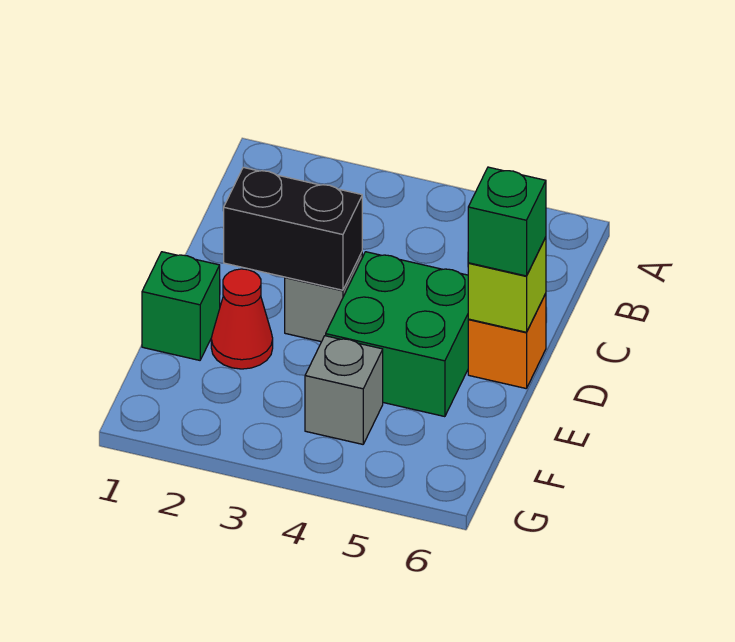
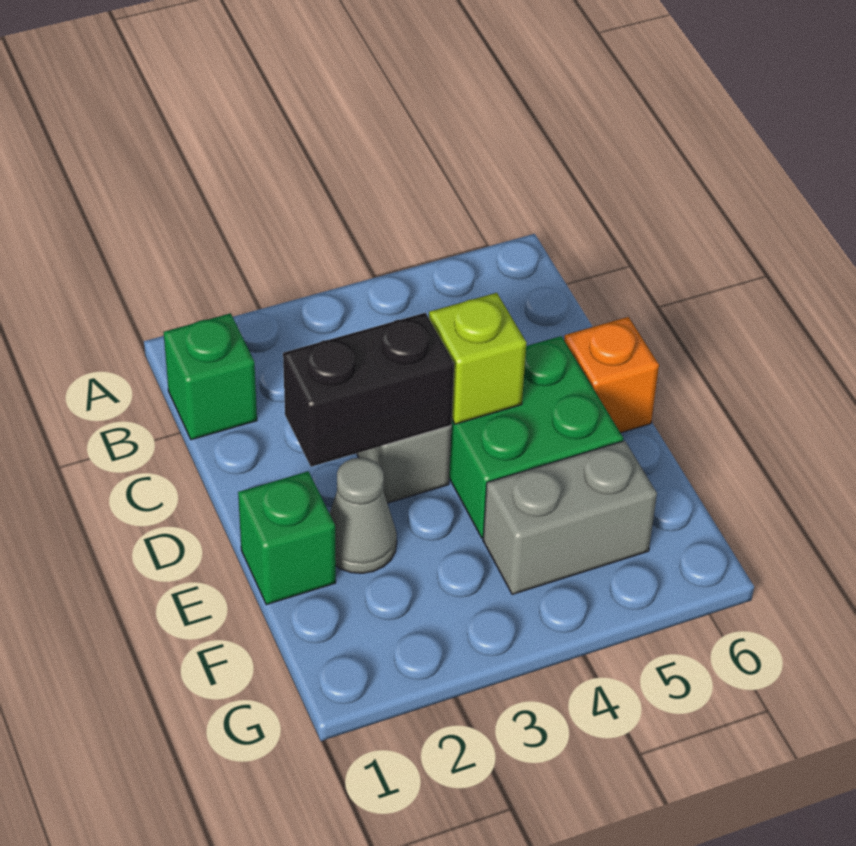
lime brick D6 level 2 -> lime brick D4 level 2
green brick D6 level 3 -> green brick B1 level 1
red cone E2 level 1 -> grey cone E2 level 1
grey brick F4 level 1 -> grey brick F4:F5 level 1

